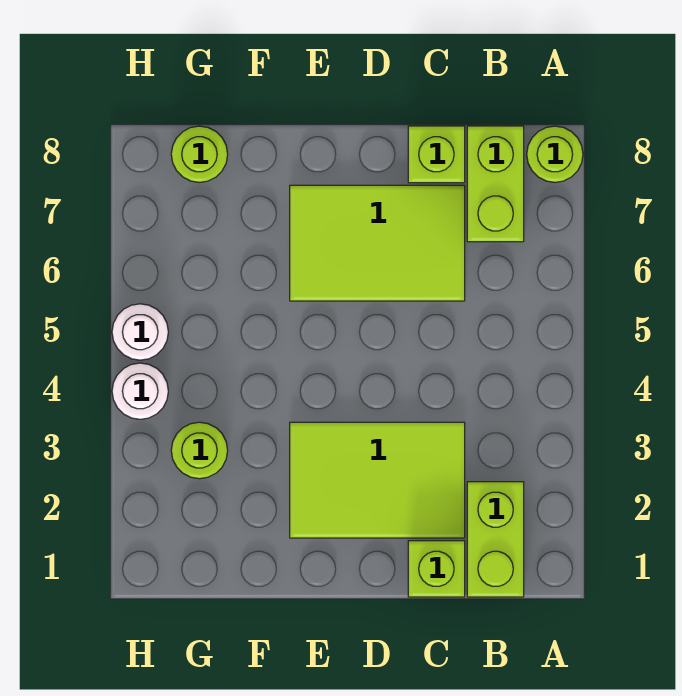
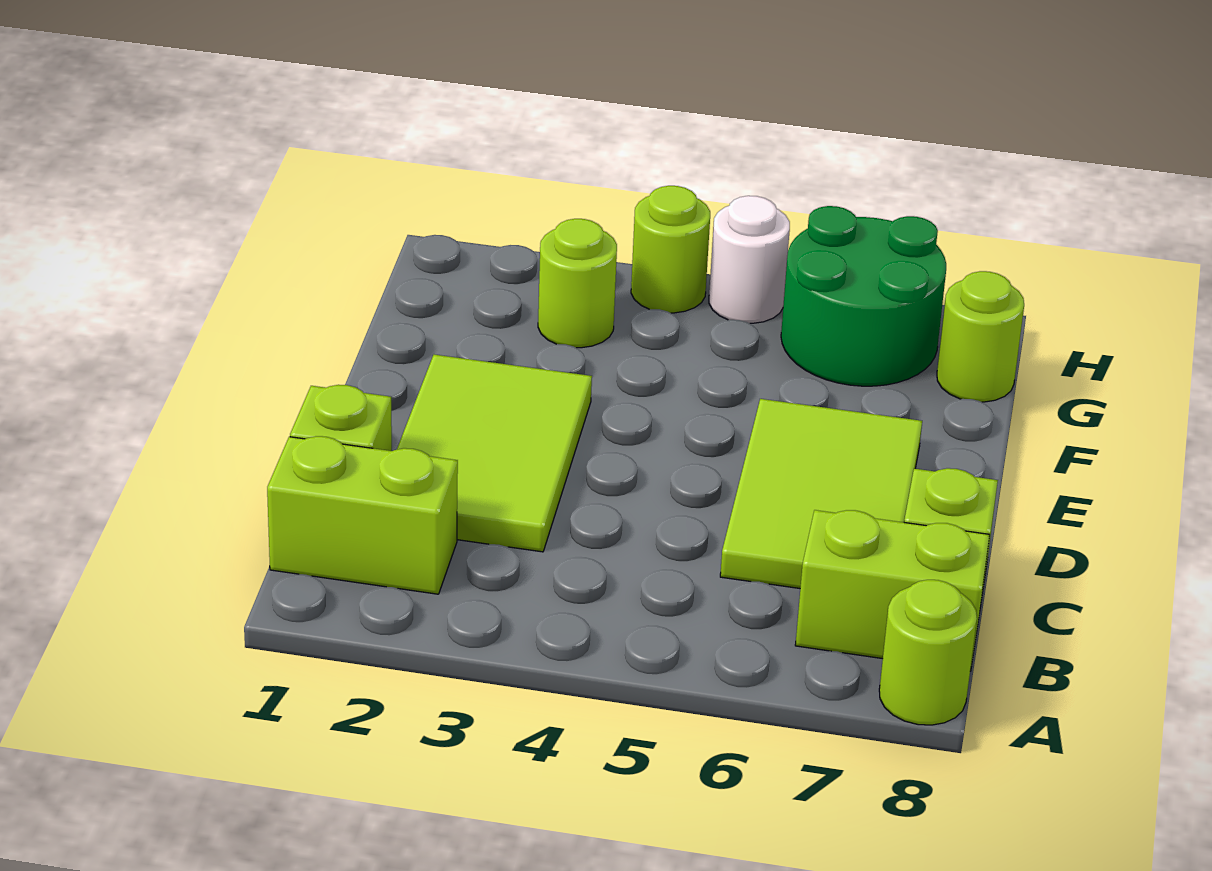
none -> green round brick G6:H7 level 1
white round brick H4 level 1 -> lime round brick H4 level 1

